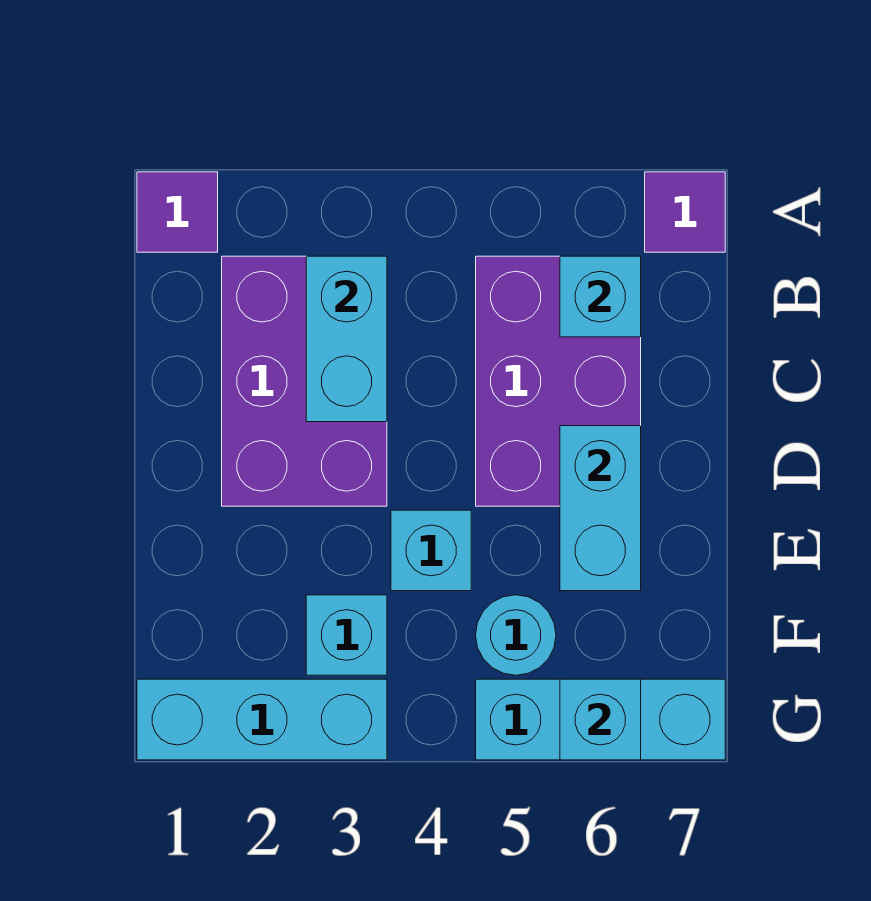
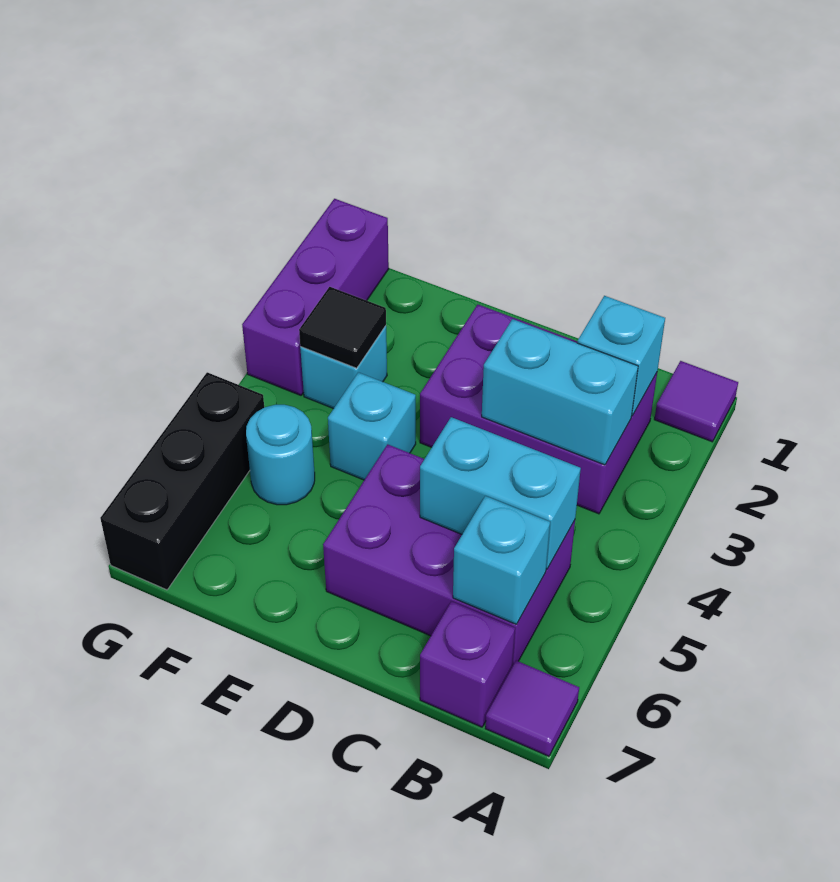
none -> purple brick B7 level 1
cyan brick D6:E6 level 2 -> cyan brick B5:C5 level 2
none -> black tile F3 level 2
cyan brick G1:G3 level 1 -> purple brick G1:G3 level 1
cyan brick G5:G7 level 1 -> black brick G5:G7 level 1
cyan brick G6 level 2 -> cyan brick B2 level 2

